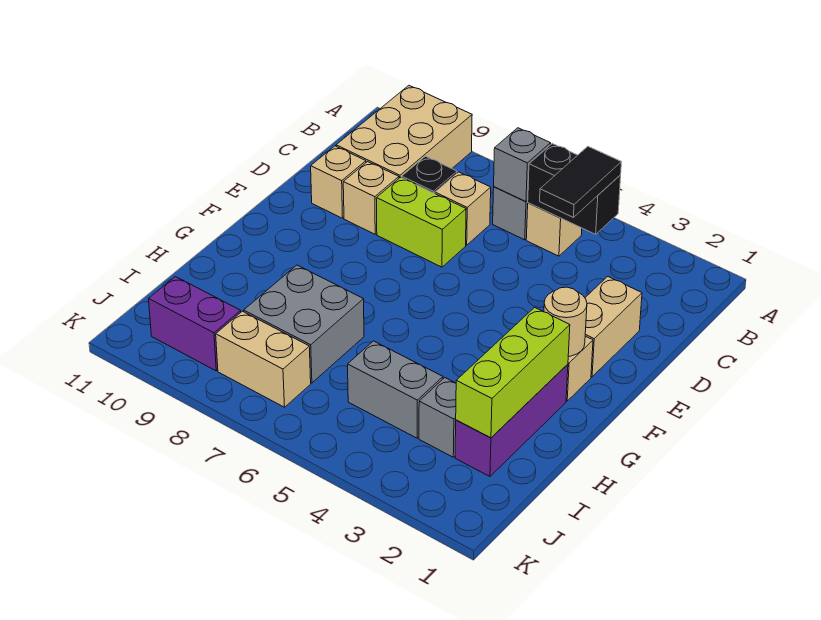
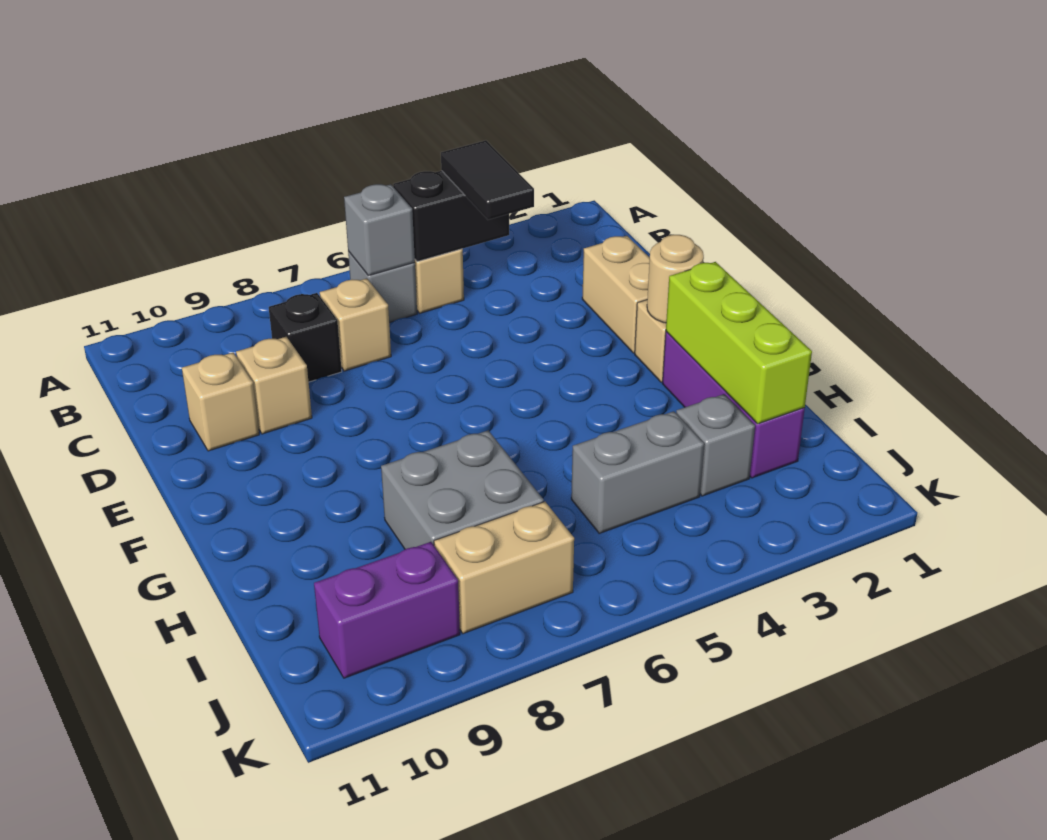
tan brick A9:C10 level 1 -> none
lime brick D7:D8 level 1 -> none

